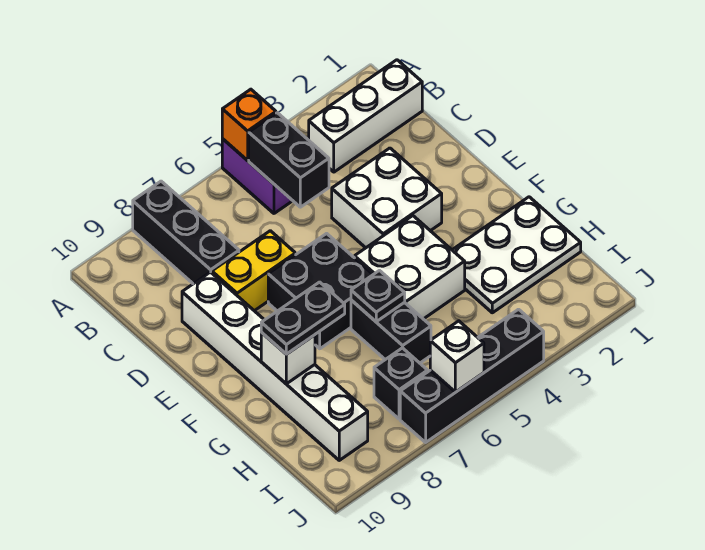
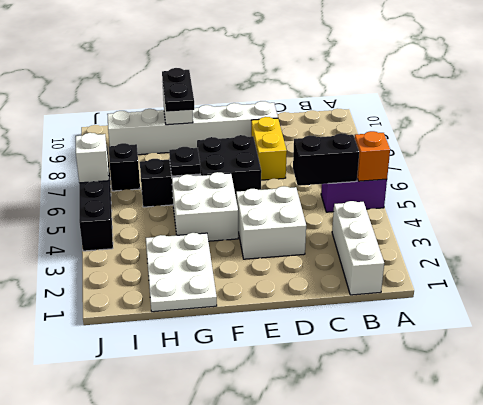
black brick A8:C8 level 1 -> none

